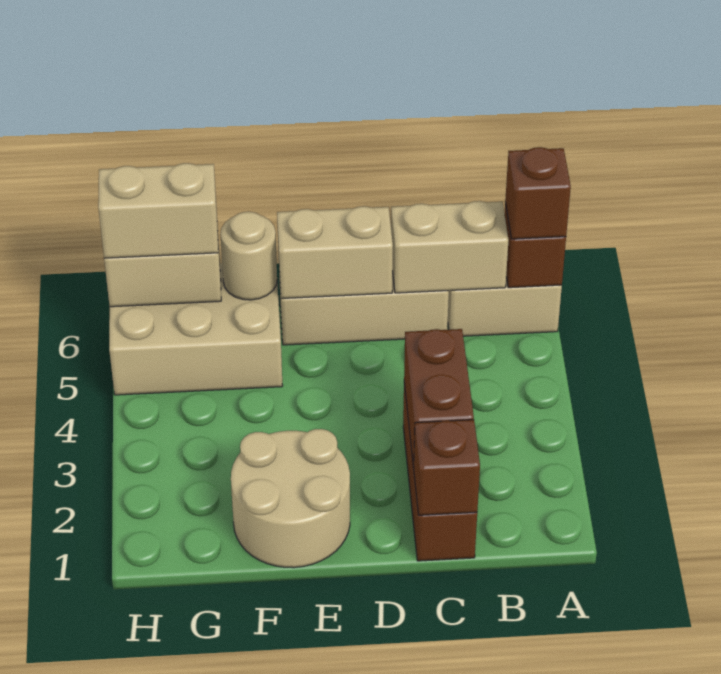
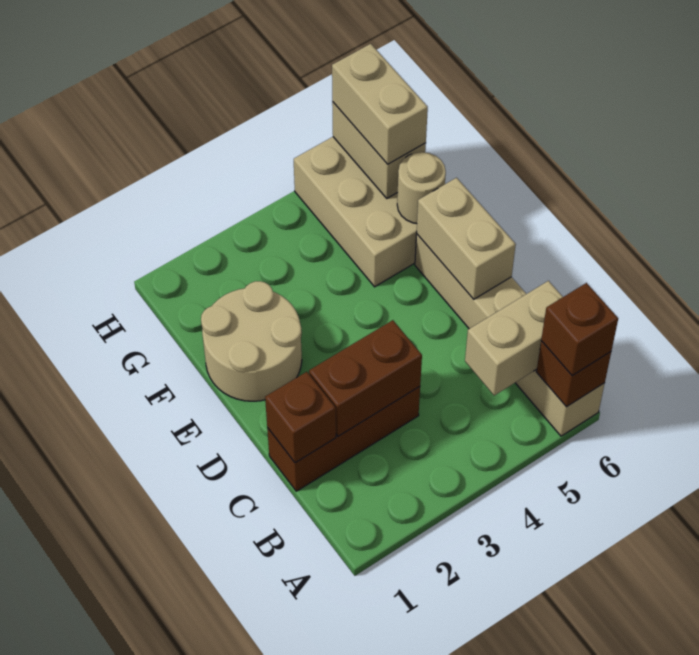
tan brick B6:C6 level 2 -> tan brick B5:B6 level 2

